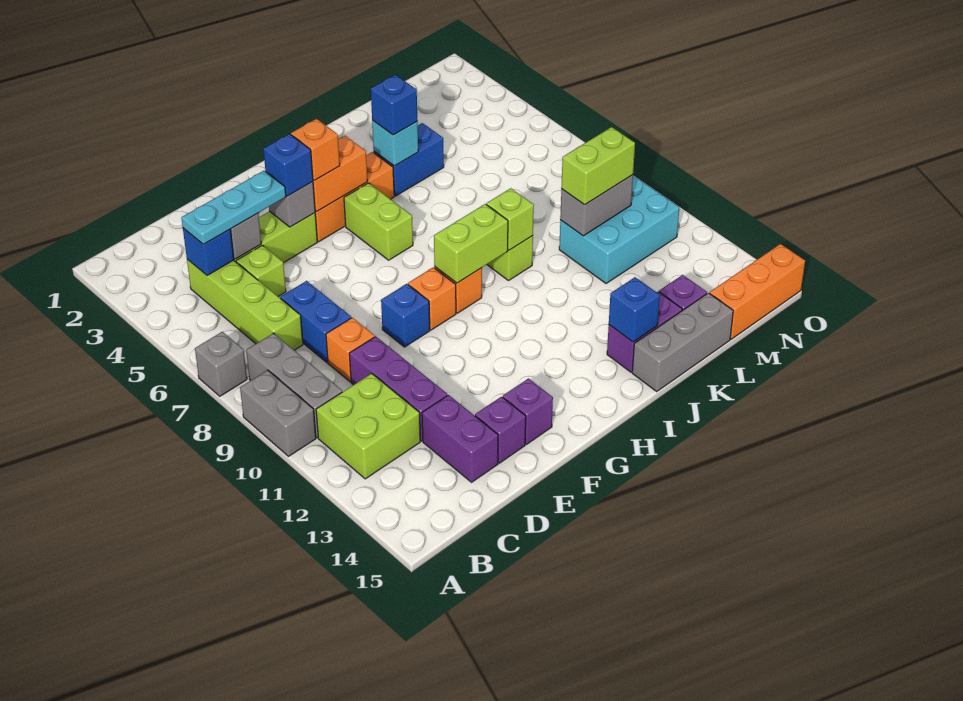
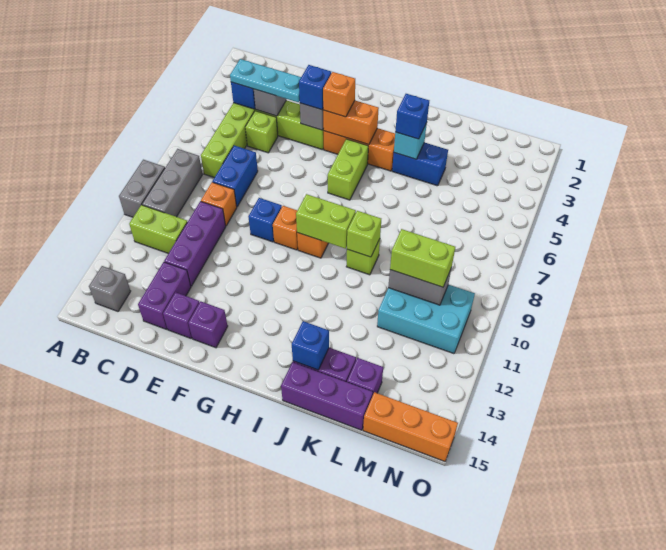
grey brick A7 level 1 -> grey brick B14 level 1
lime brick B11:C12 level 1 -> lime brick B11:C11 level 1
grey brick J15:L15 level 1 -> purple brick J15:L15 level 1

